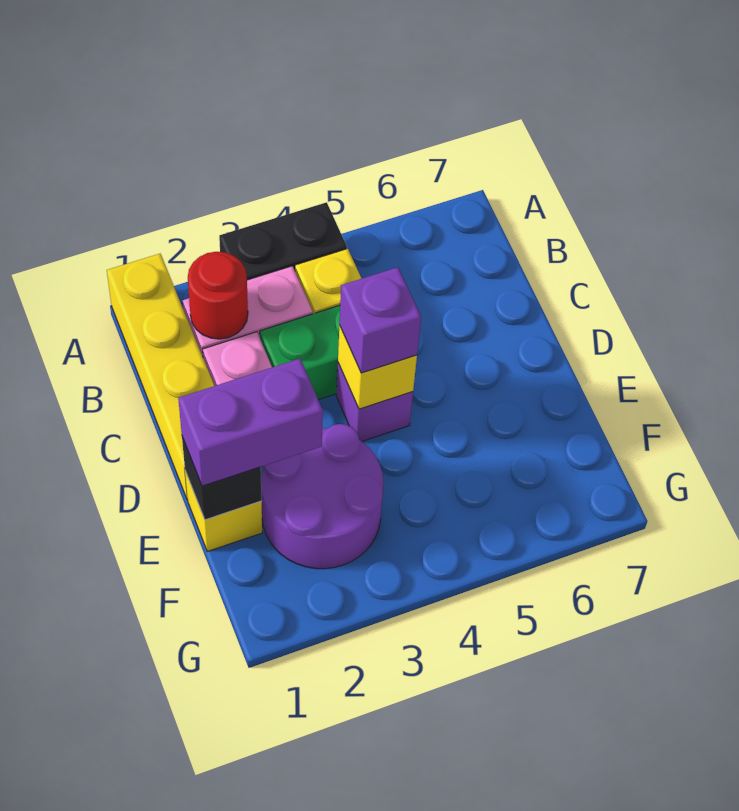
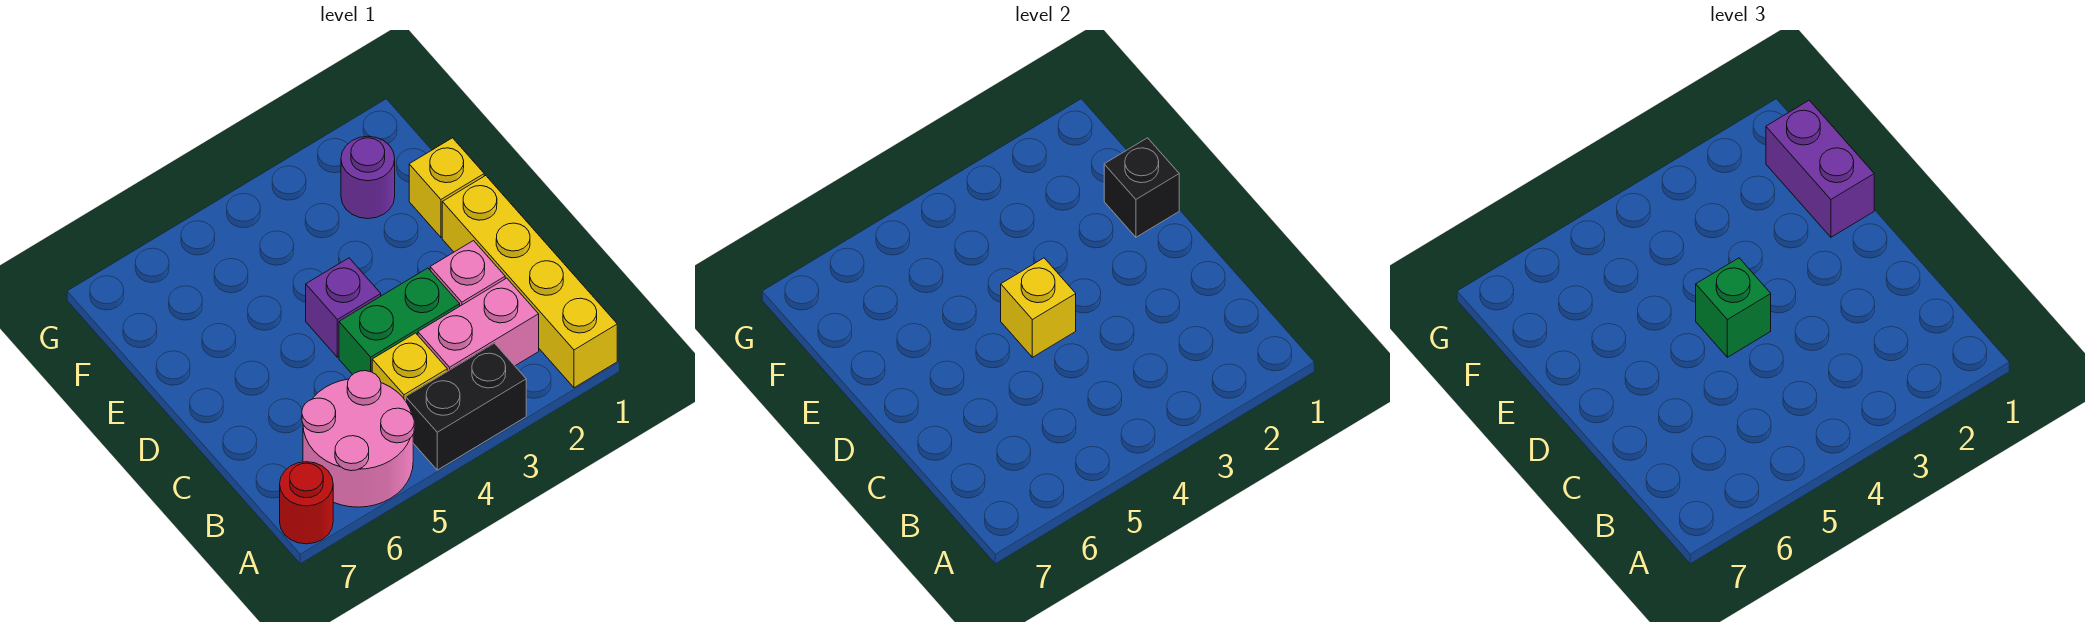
none -> pink round brick A5:B6 level 1
red round brick B2 level 2 -> red round brick A7 level 1
purple brick D4 level 3 -> green brick D4 level 3
purple brick E1:E2 level 3 -> purple brick E1:F1 level 3
purple round brick E2:F3 level 1 -> purple round brick F2 level 1

